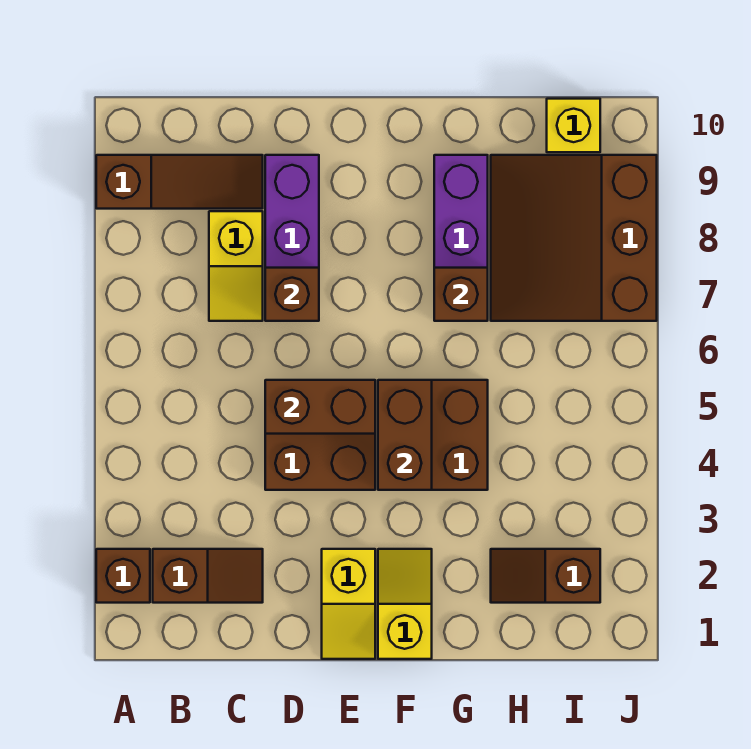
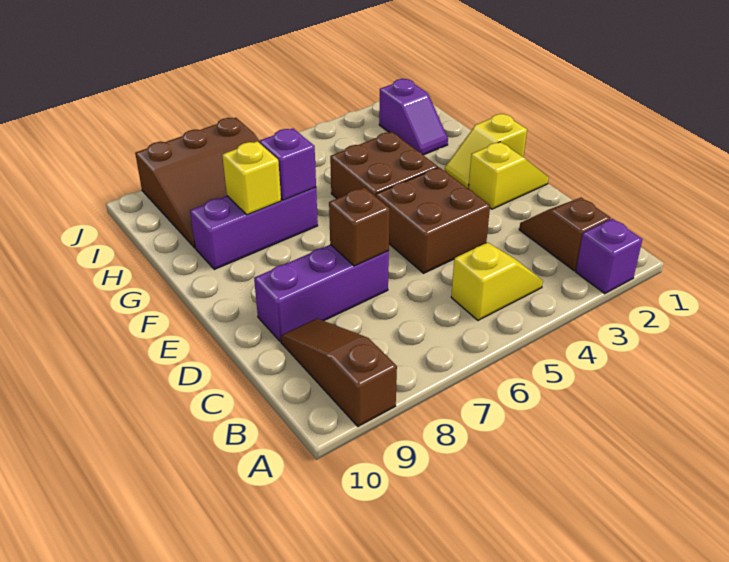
brown brick A2 level 1 -> purple brick A2 level 1
yellow slope C7:C8 level 1 top 8 -> yellow slope B4:B5 level 1 top 5
brown brick D5:E5 level 2 -> none
brown brick F4:F5 level 2 -> none
brown brick G7 level 2 -> purple brick G7 level 2
brown slope H2:I2 level 1 top I -> purple slope H2:I2 level 1 top I
yellow brick I10 level 1 -> yellow brick G8 level 2

